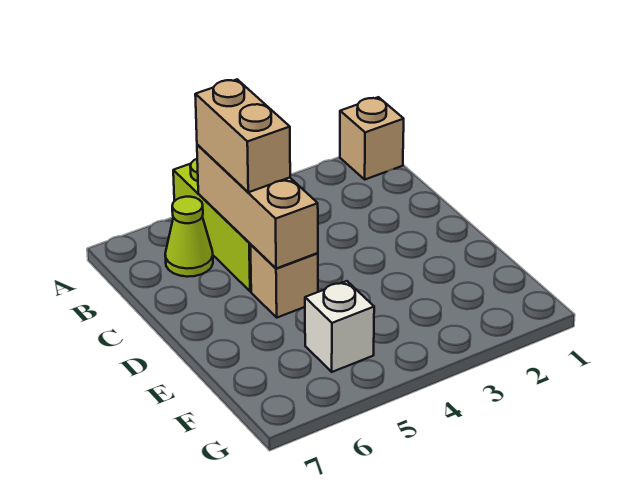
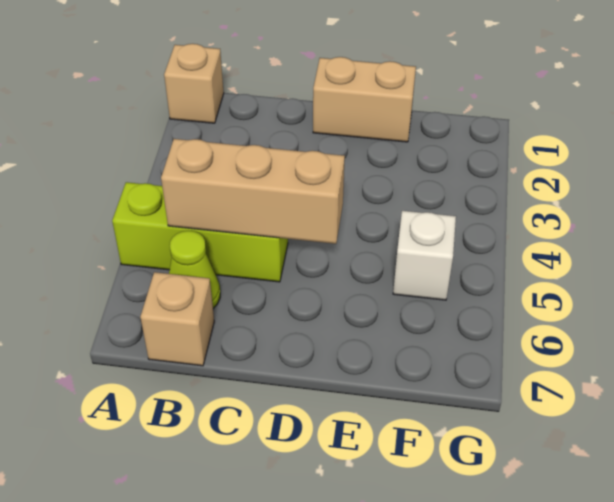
tan brick B5:C5 level 3 -> tan brick D1:E1 level 1
tan brick D5 level 1 -> tan brick B7 level 1

